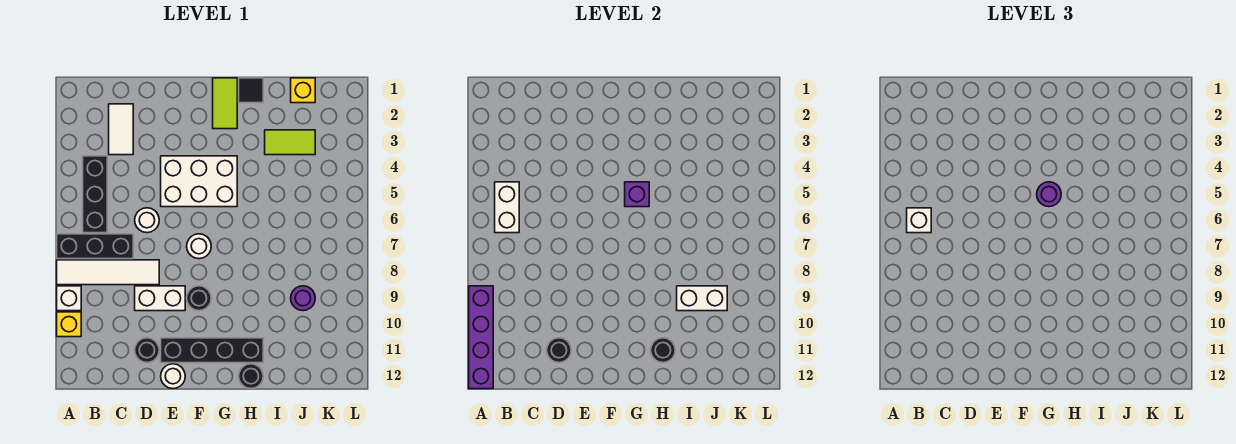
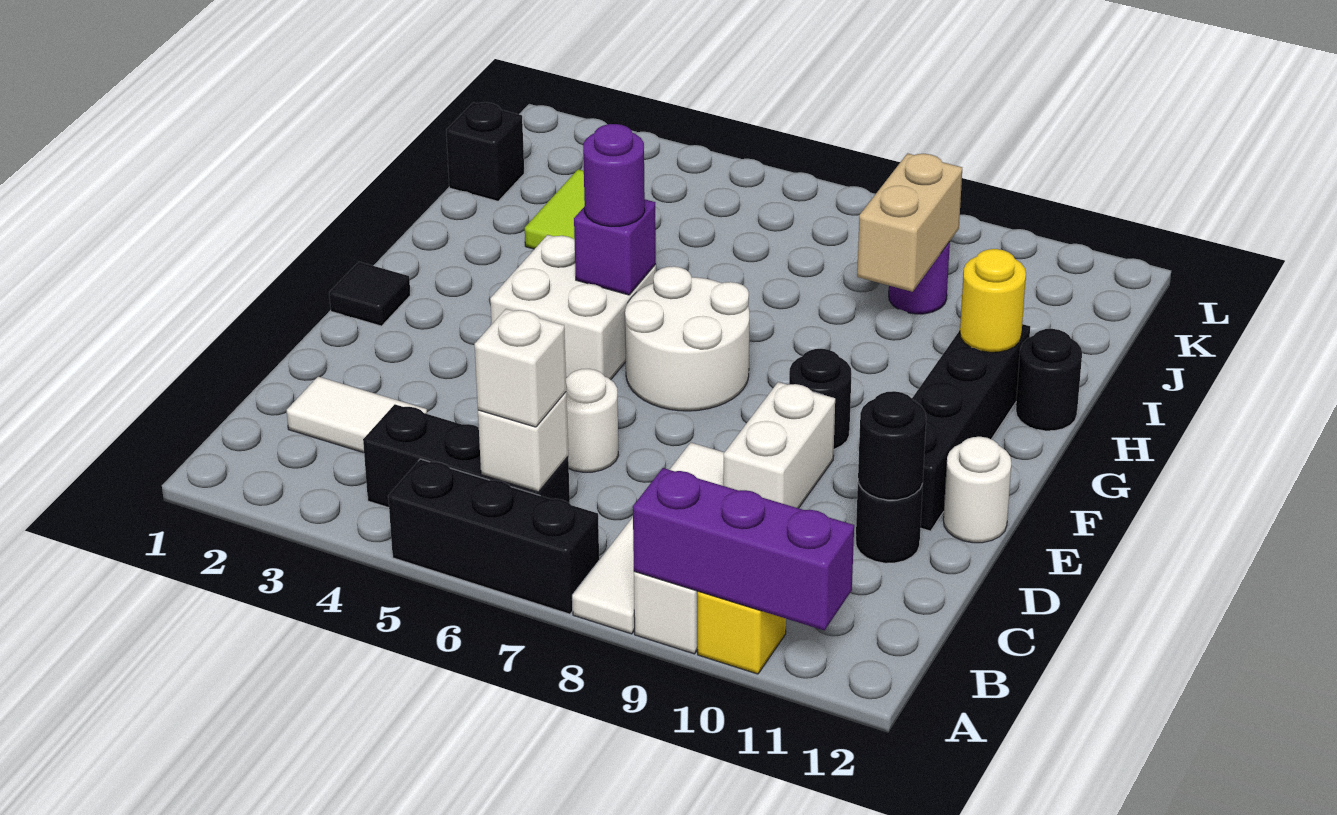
black brick A7:C7 level 1 -> black brick A5:A7 level 1
purple brick A9:A12 level 2 -> purple brick A9:A11 level 2
white brick B5:B6 level 2 -> white brick B6 level 2
white brick E4:G5 level 1 -> white brick F4:G5 level 1
white round brick F7 level 1 -> white round brick F6:G7 level 1
lime tile G1:G2 level 1 -> none
black tile H1 level 1 -> black tile F1 level 1
black round brick H11 level 2 -> yellow round brick H11 level 2
white brick I9:J9 level 2 -> tan brick I9:J9 level 2
yellow brick J1 level 1 -> black brick J1 level 1

